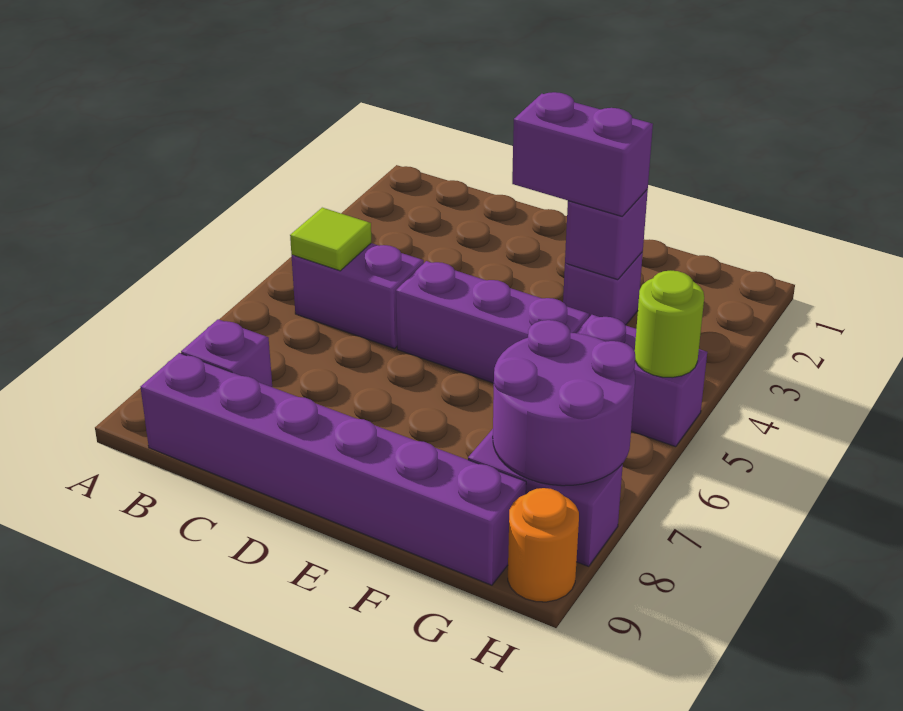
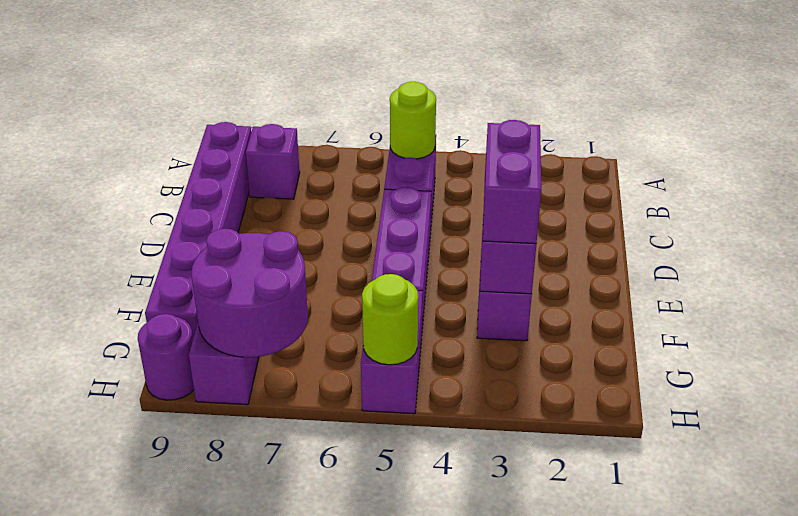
lime tile B5 level 2 -> lime round brick B5 level 2
orange round brick H9 level 1 -> purple round brick H9 level 1

